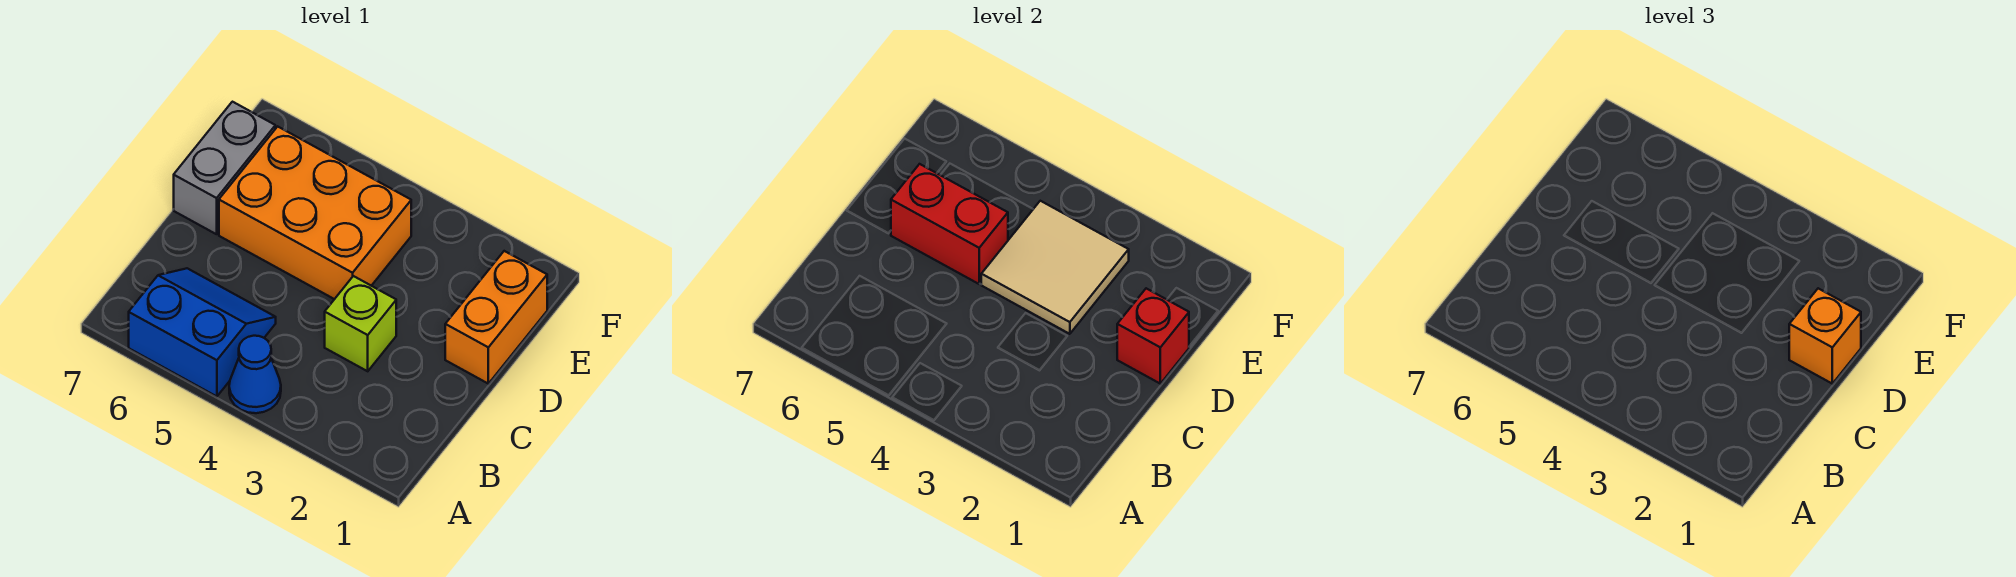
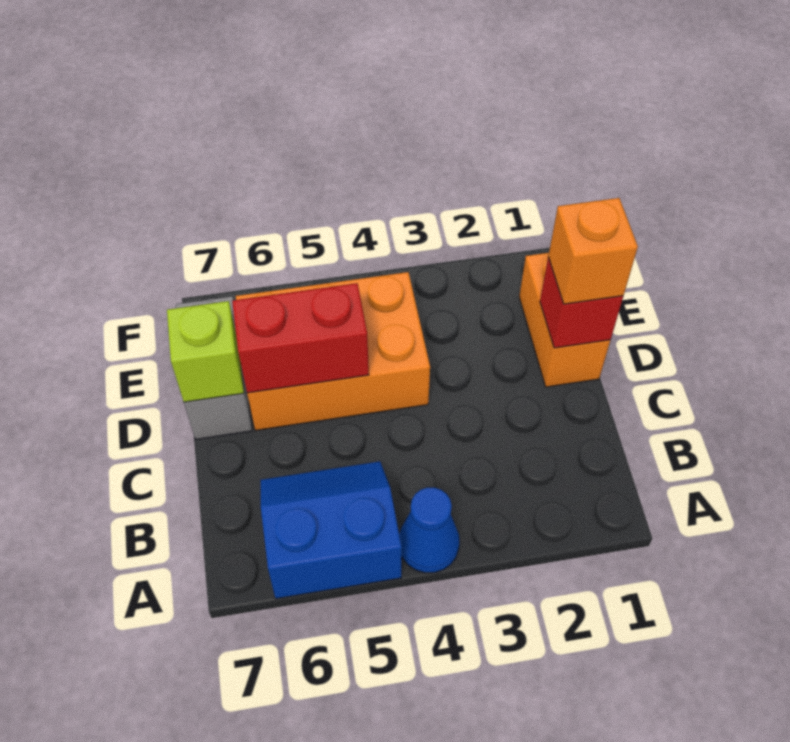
lime brick C3 level 1 -> lime brick D7 level 2
tan tile D3:E4 level 2 -> none

